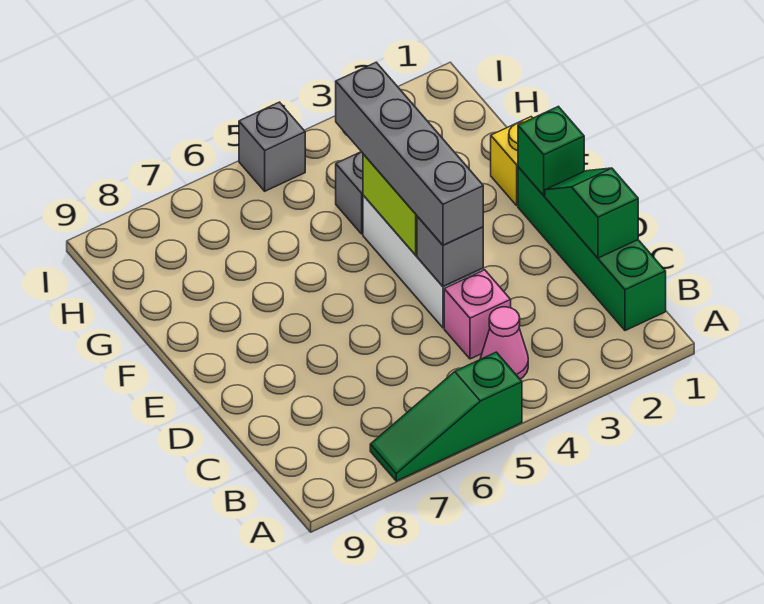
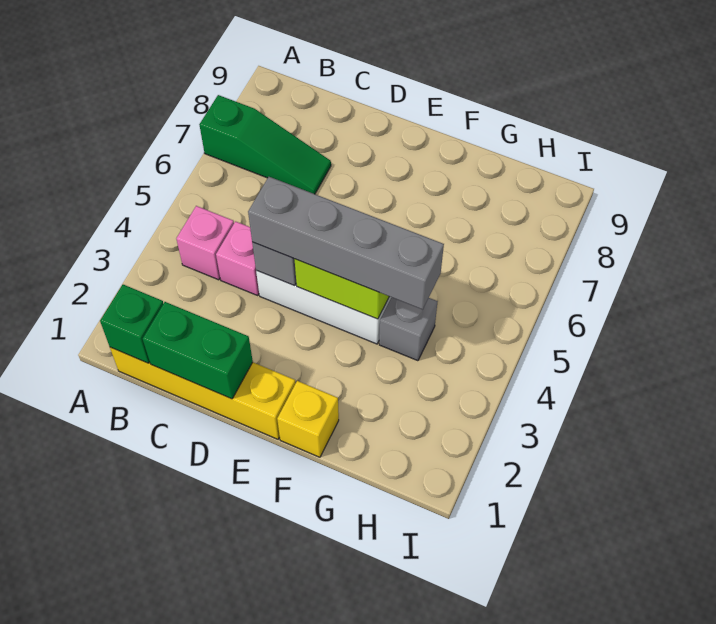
green slope A5:A7 level 1 top 5 -> green slope A7:C7 level 1 top A
green brick B1:E1 level 1 -> yellow brick B1:E1 level 1
pink cone B4 level 1 -> pink brick B4 level 1
green slope C1:D1 level 2 top C -> green brick C1:D1 level 2
green brick E1 level 2 -> green brick B1 level 2
grey brick I5 level 1 -> none

